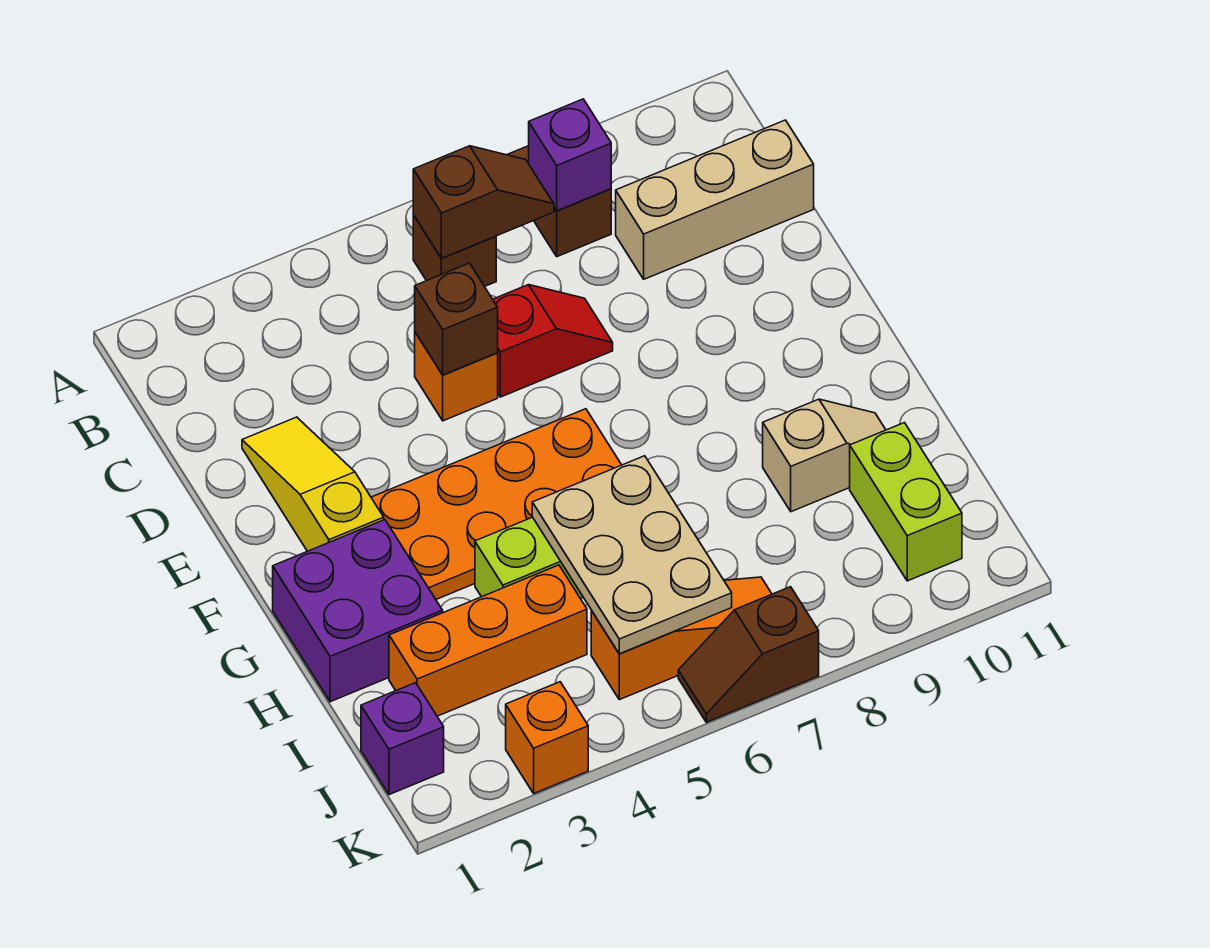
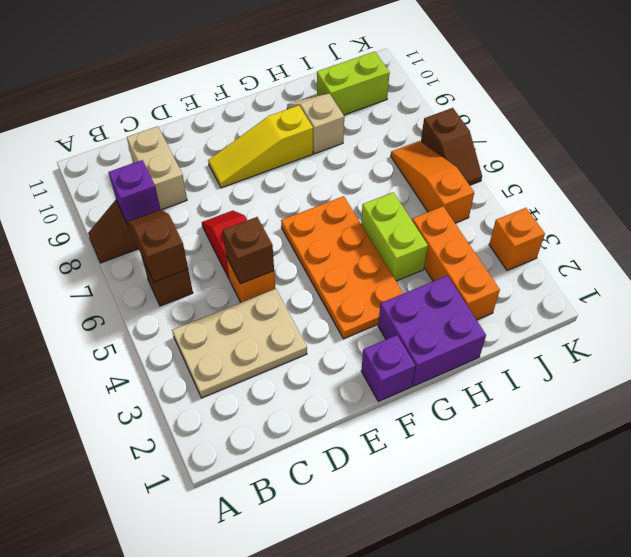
tan brick C9:C11 level 1 -> tan brick C9:C10 level 1
yellow slope D2:F2 level 1 top F -> yellow slope E9:G9 level 1 top G
tan plate H5:J6 level 2 -> tan plate B3:D4 level 1
purple brick J1 level 1 -> purple brick F1 level 1

